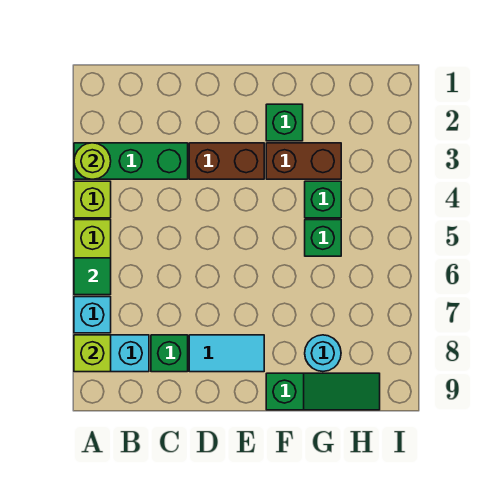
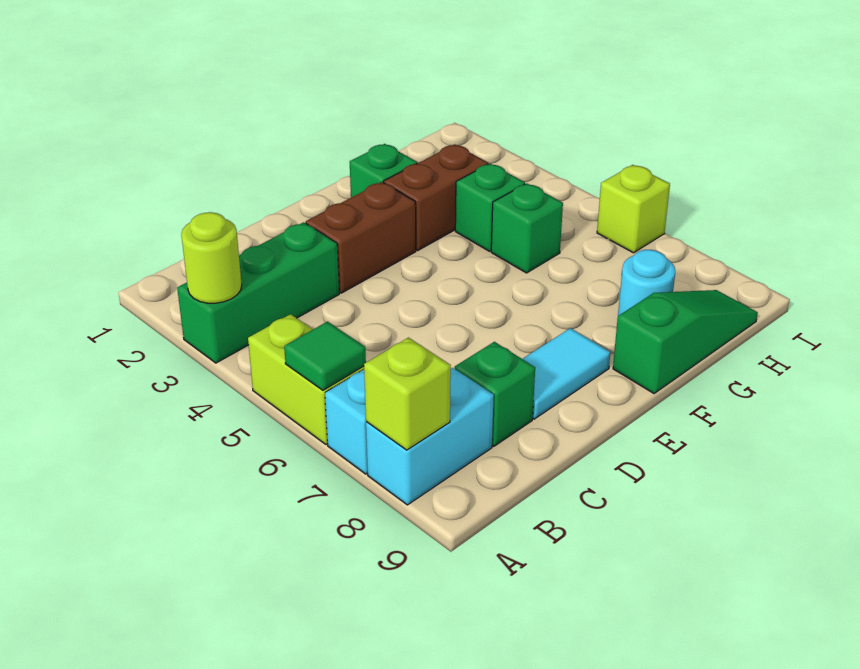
lime brick A4 level 1 -> lime brick I6 level 1

